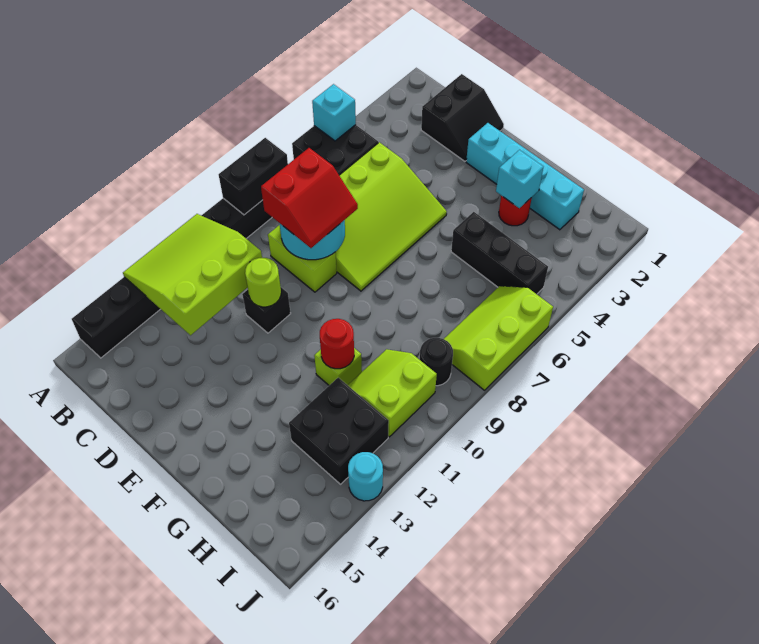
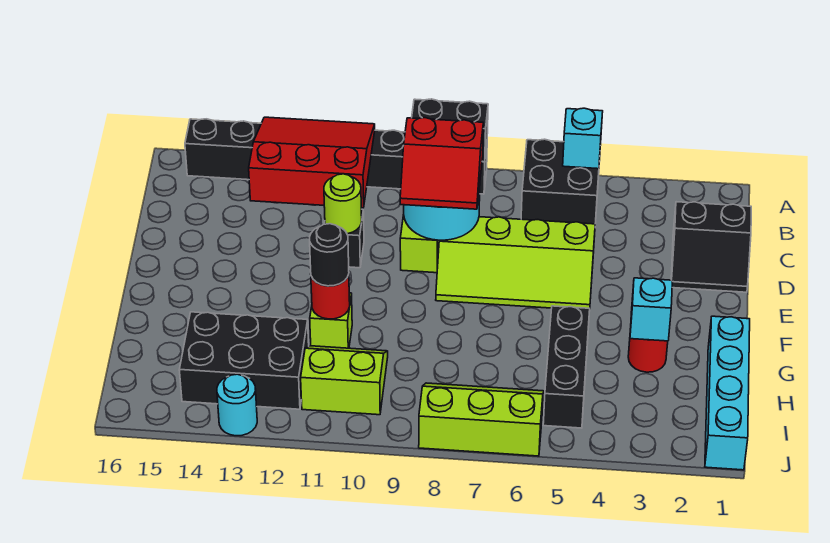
lime slope A11:C13 level 2 top C -> red slope A11:C13 level 2 top C
lime slope C5:E8 level 1 top C -> lime slope D5:E8 level 1 top D
cyan brick E2:H2 level 1 -> cyan brick G1:J1 level 1
black brick H12:I13 level 1 -> black brick H12:I14 level 1
black round brick I9 level 1 -> black round brick G11 level 3

